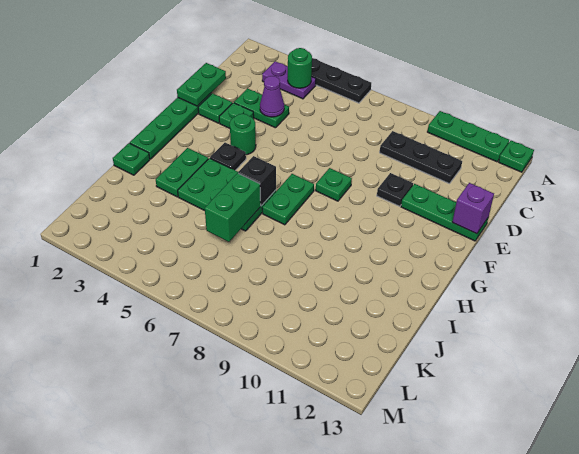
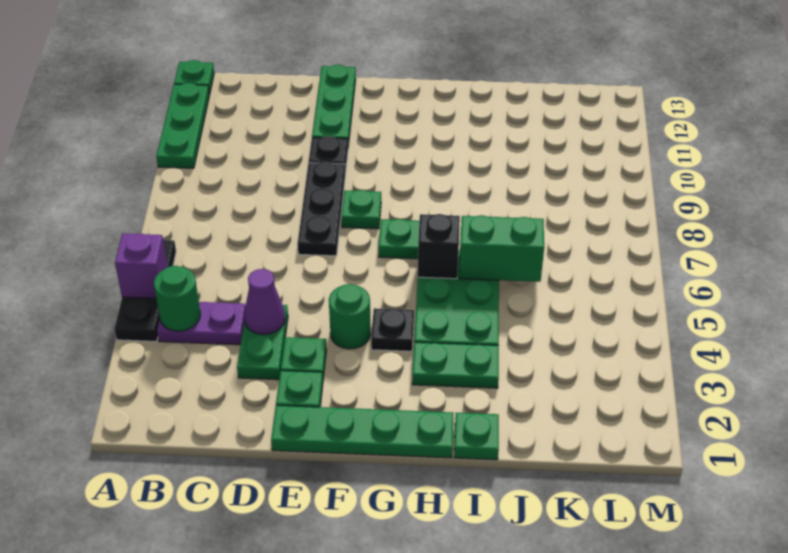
purple plate B3:B4 level 1 -> purple plate B4:C4 level 1
black plate C9:C11 level 1 -> black plate E7:E9 level 1
green plate D1:E1 level 2 -> none
purple brick E13 level 2 -> purple brick A5 level 2

